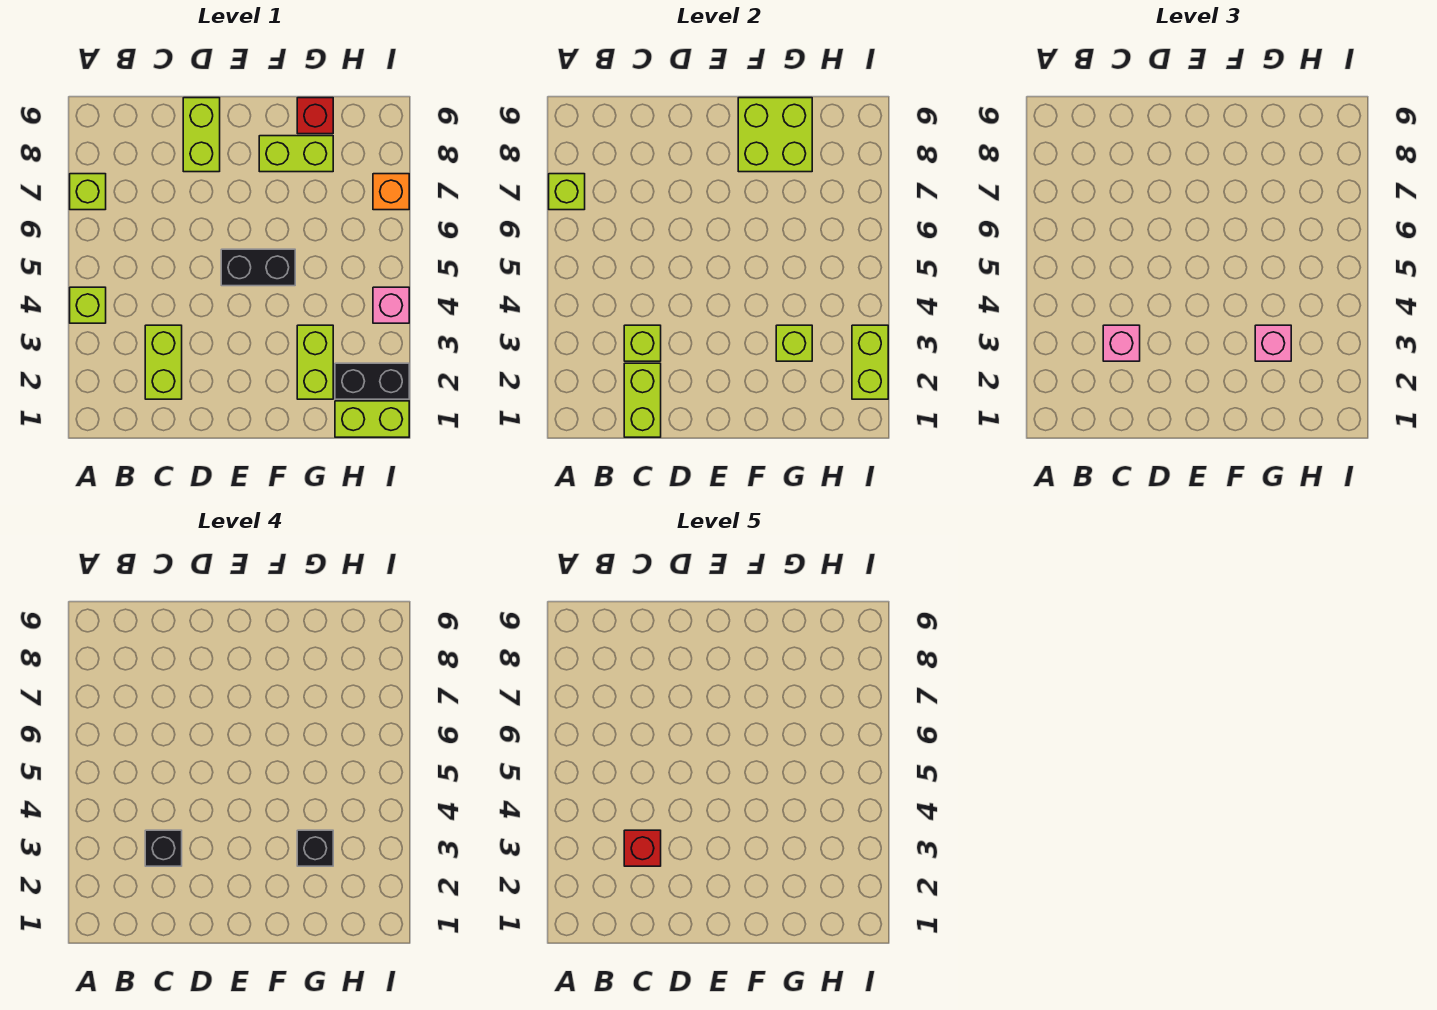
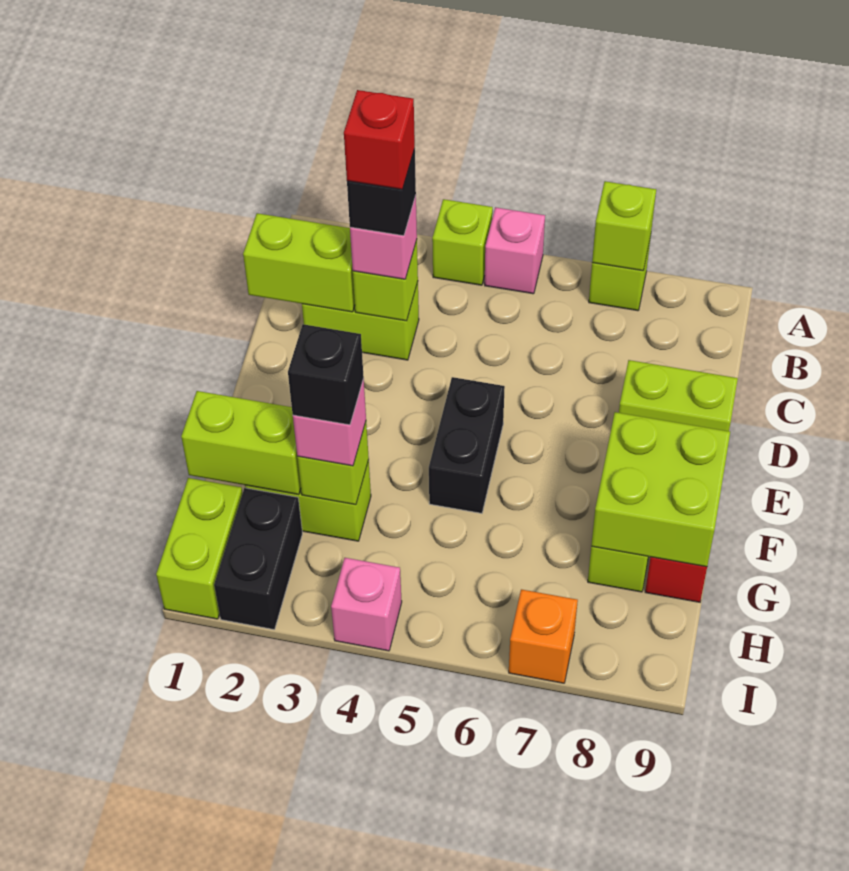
none -> pink brick A5 level 1
lime brick I2:I3 level 2 -> lime brick G1:G2 level 2

